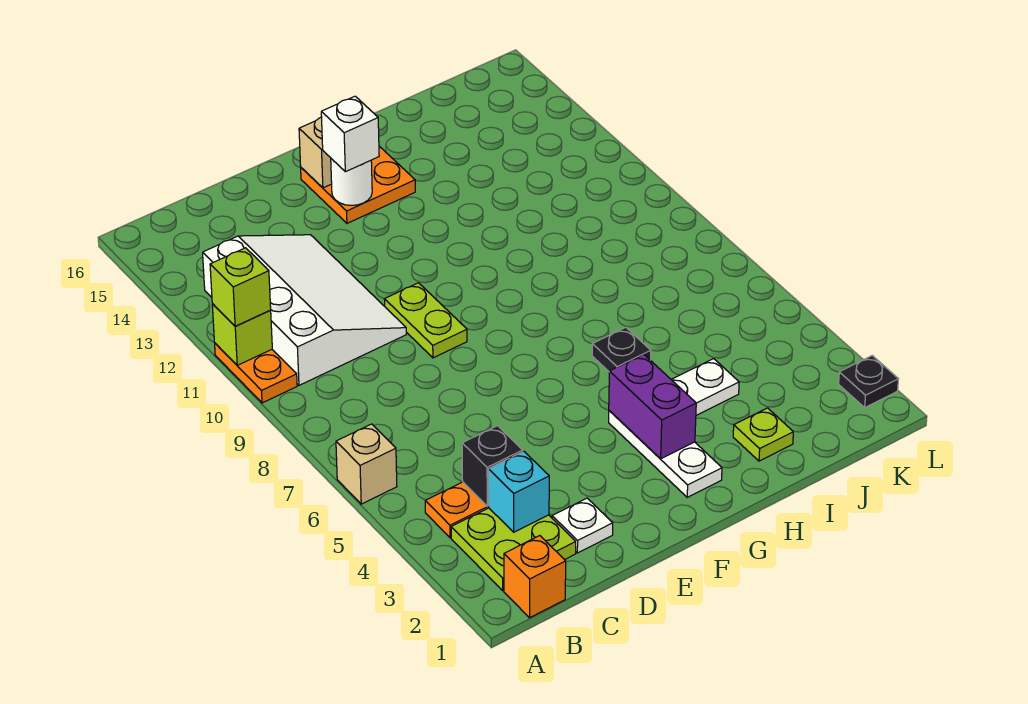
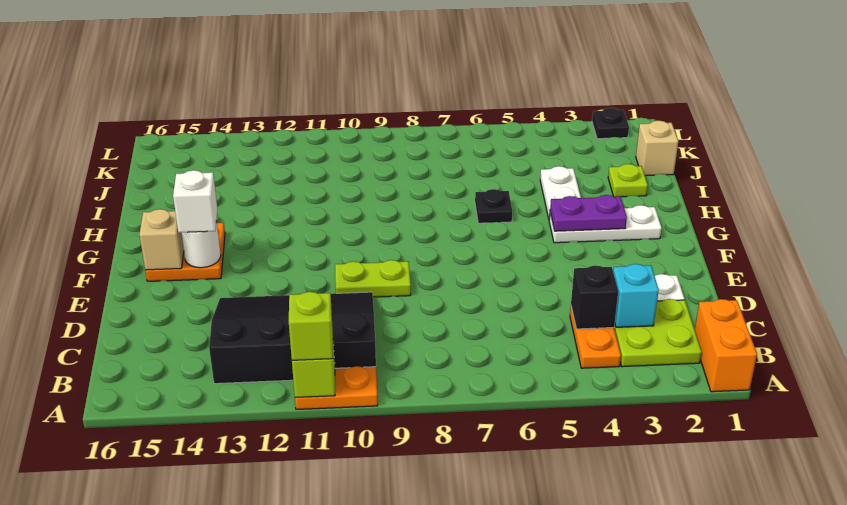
tan brick A6 level 1 -> tan brick J1 level 1
orange brick B1 level 1 -> orange brick A1:B1 level 1
white slope B10:D13 level 1 top B -> black slope B10:D13 level 1 top B
purple brick G3:G4 level 2 -> purple plate G3:G4 level 2

